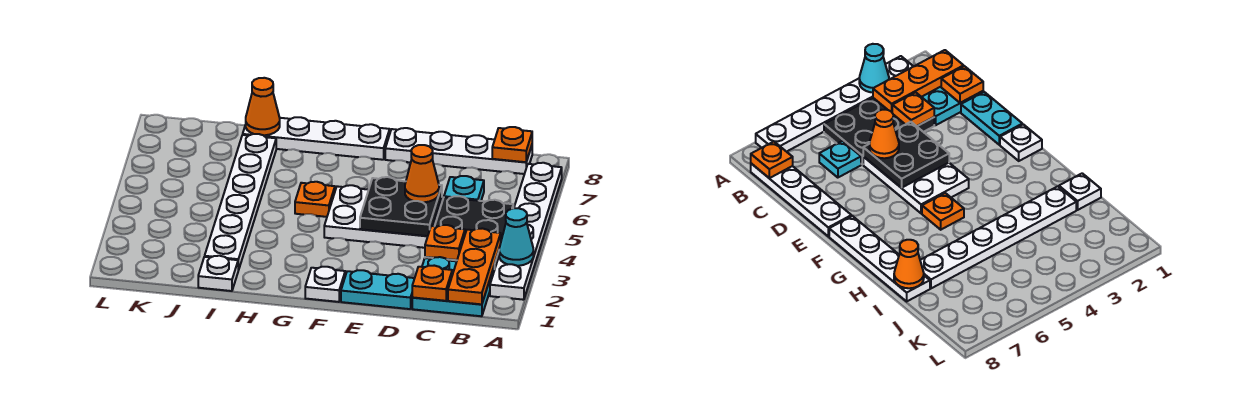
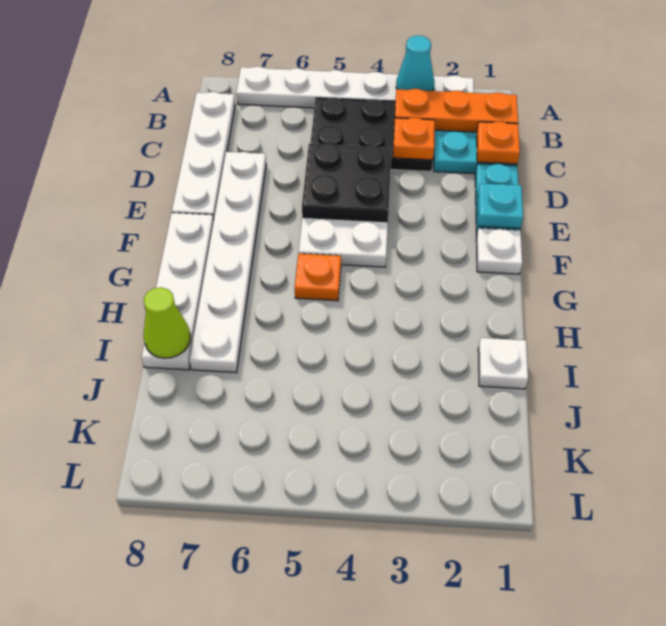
orange plate B8 level 2 -> none
cyan plate C6 level 1 -> cyan plate E1 level 2
orange cone D5 level 3 -> none
white plate I2:I7 level 1 -> white plate D7:I7 level 1
orange cone I8 level 2 -> lime cone I8 level 2

